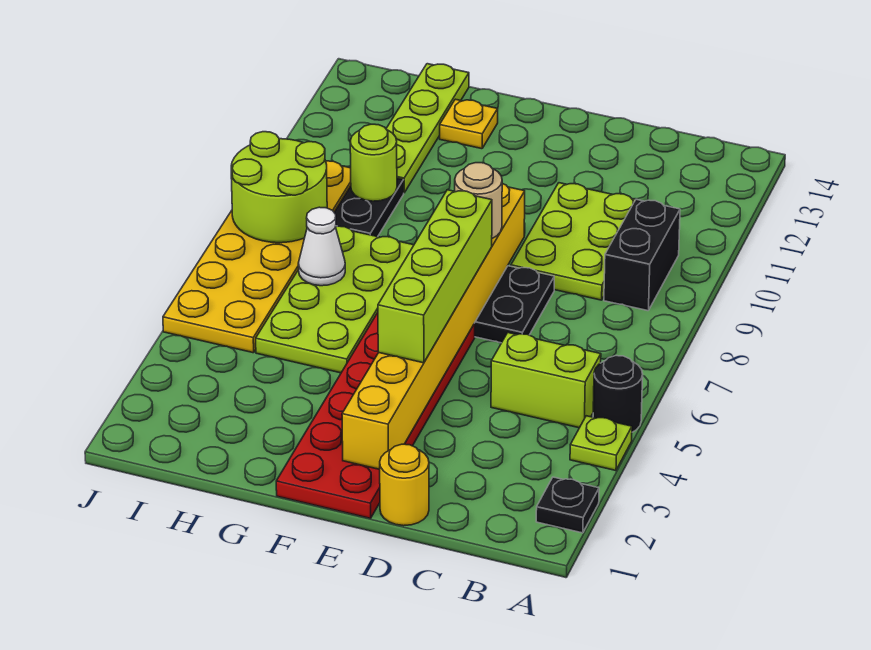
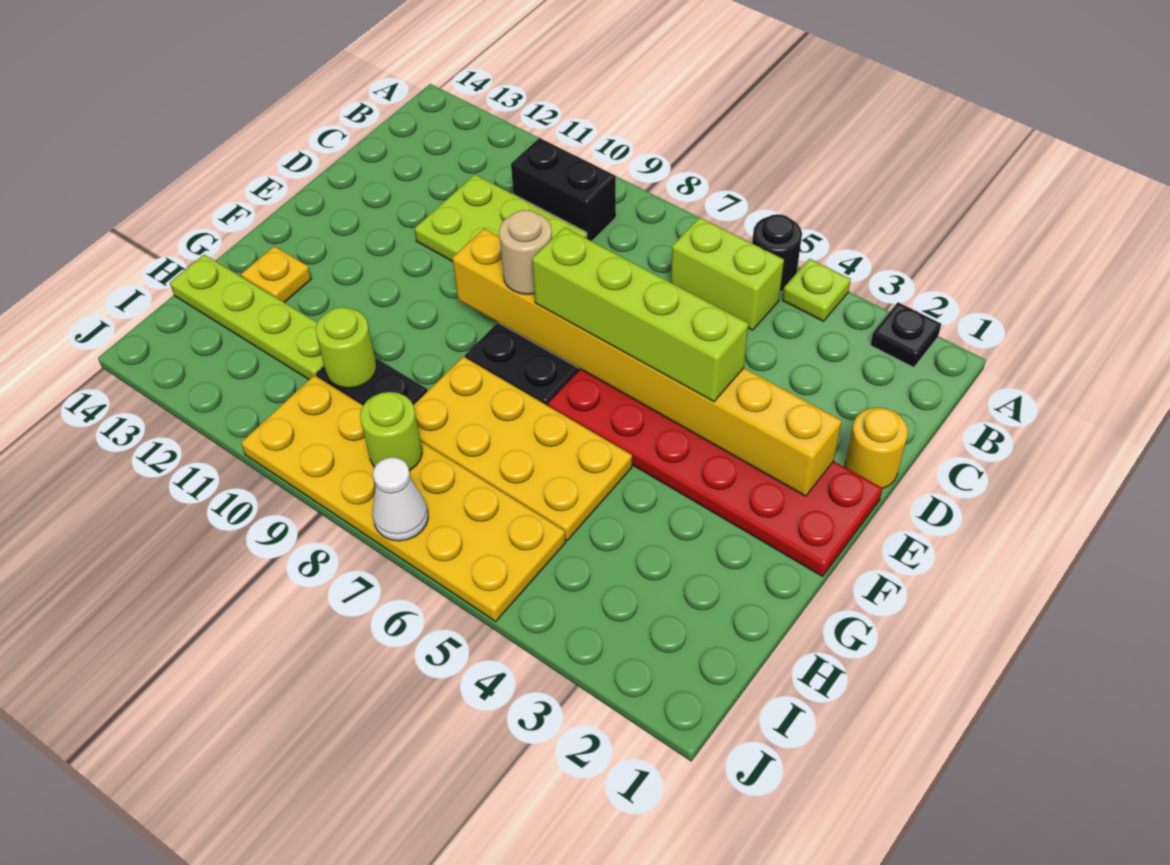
lime brick B5:C5 level 1 -> lime brick B5:B6 level 1
lime plate G5:H8 level 1 -> yellow plate G5:H8 level 1
white cone H7 level 2 -> white cone J7 level 2
lime round brick I8:J9 level 2 -> lime round brick I8 level 2

